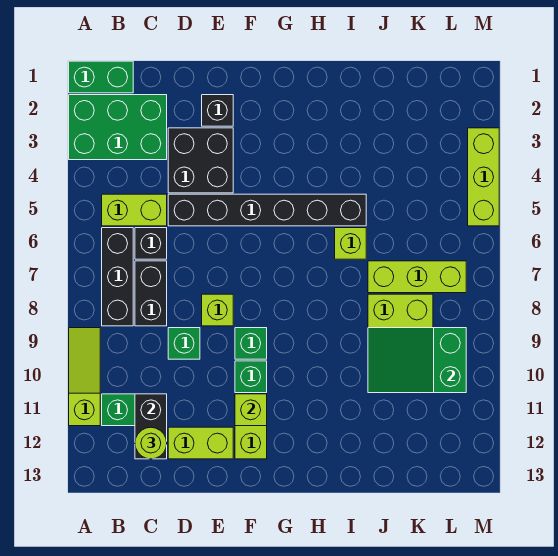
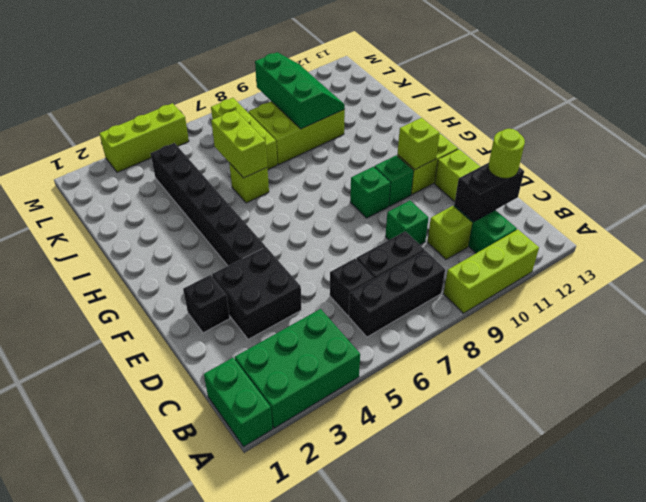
green brick A2:C3 level 1 -> green brick A2:B4 level 1
lime slope A9:A11 level 1 top 11 -> lime brick A9:A11 level 1
lime brick B5:C5 level 1 -> lime brick I6:J6 level 2
black brick D5:I5 level 1 -> black brick F4:K4 level 1
lime brick E8 level 1 -> lime brick C10 level 1
green slope J9:L10 level 2 top L -> green slope J9:L10 level 2 top 9

